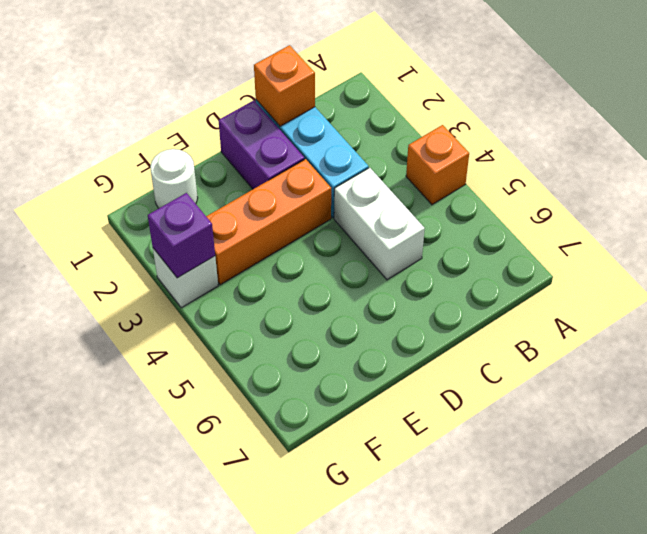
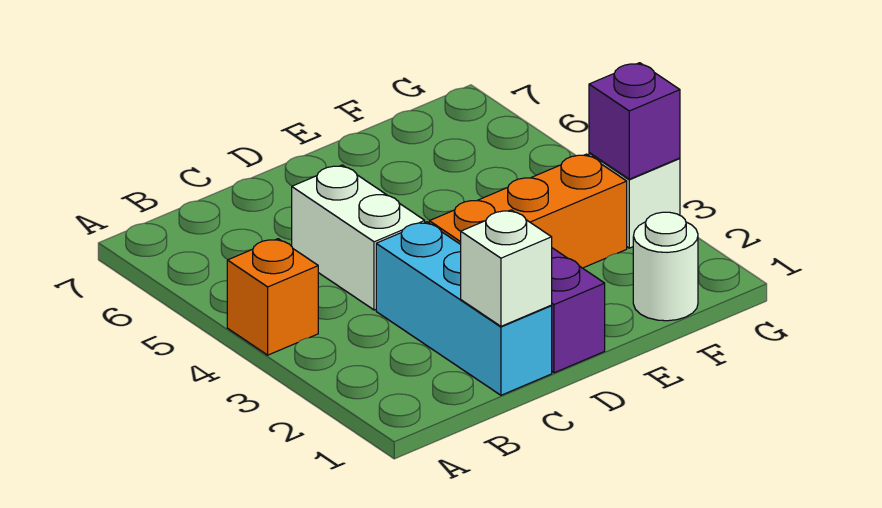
orange brick C1 level 2 -> white brick C1 level 2

